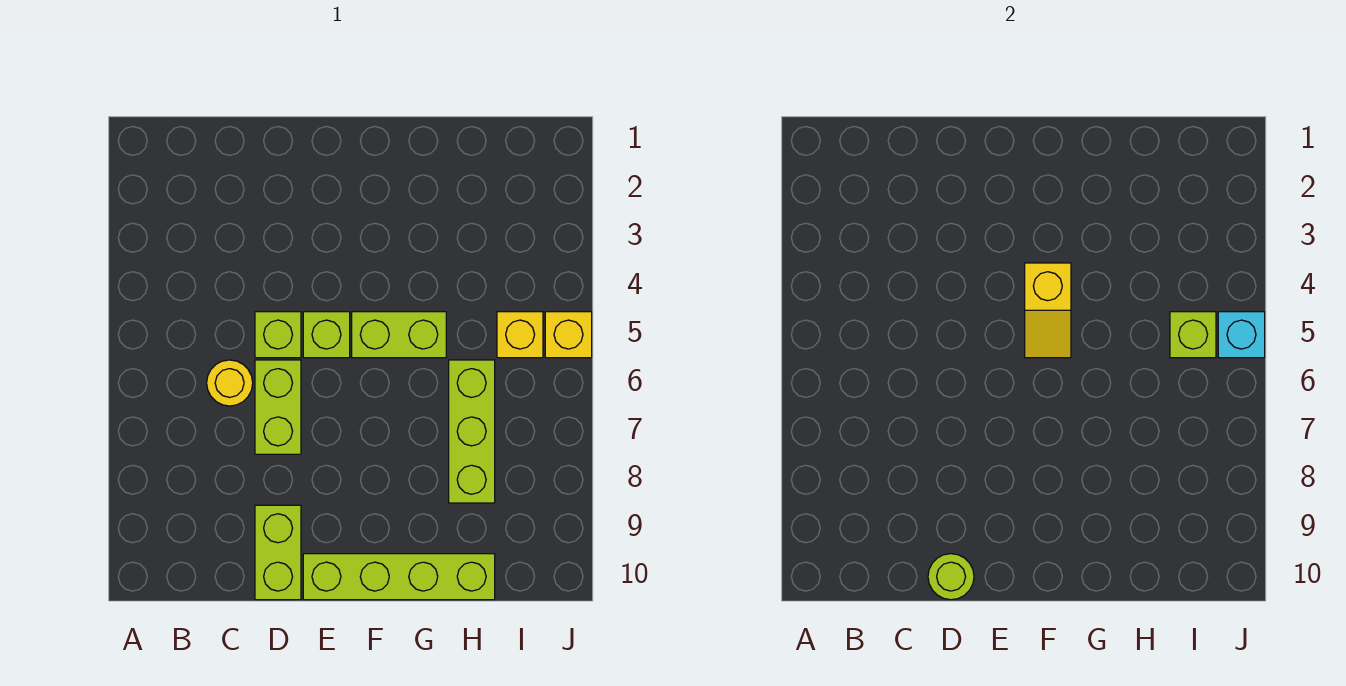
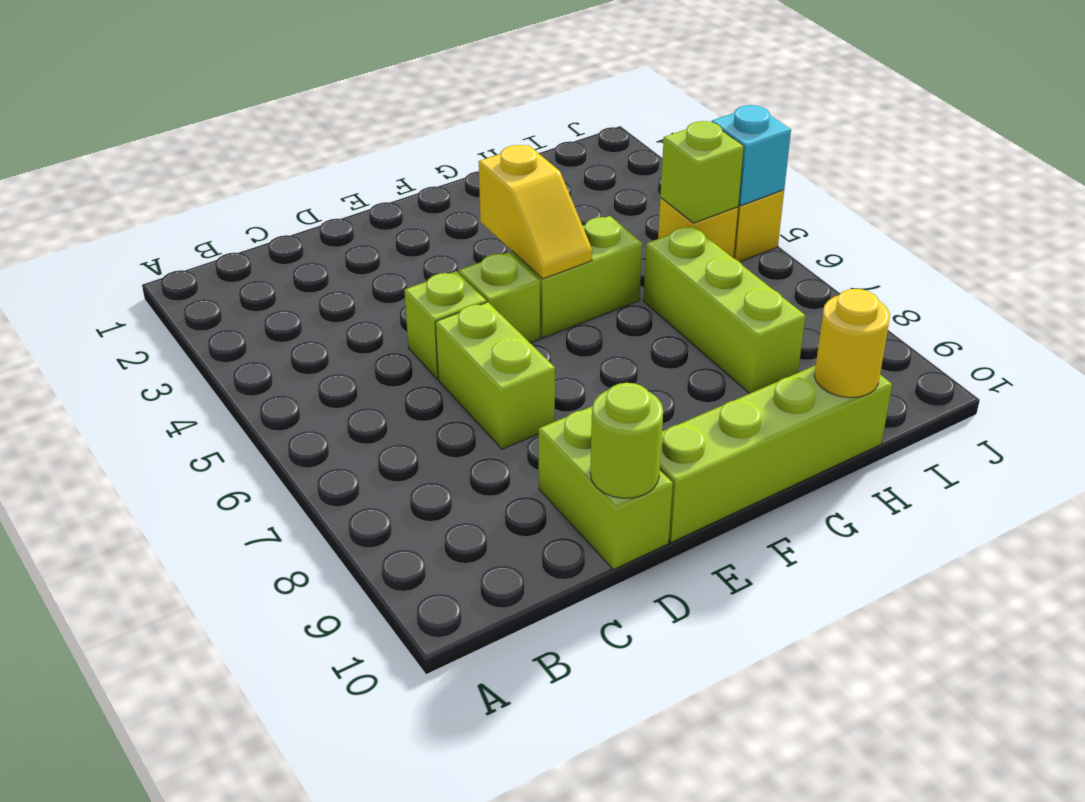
yellow round brick C6 level 1 -> yellow round brick H10 level 2

